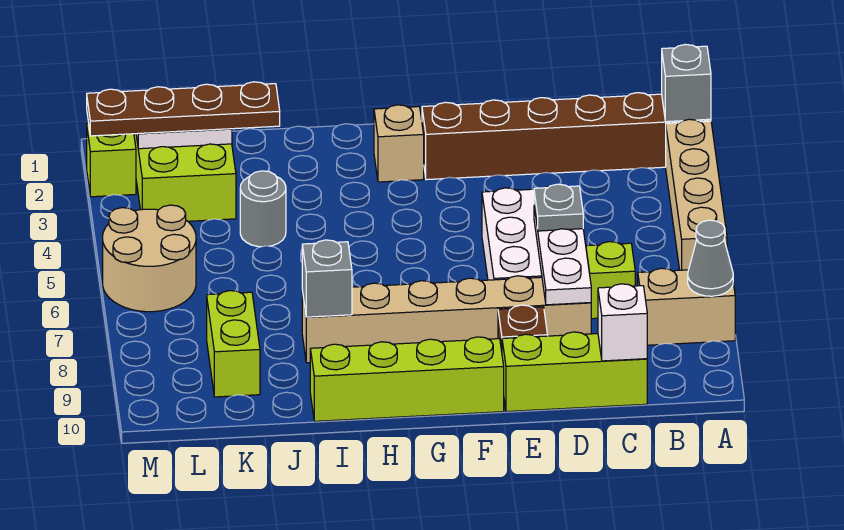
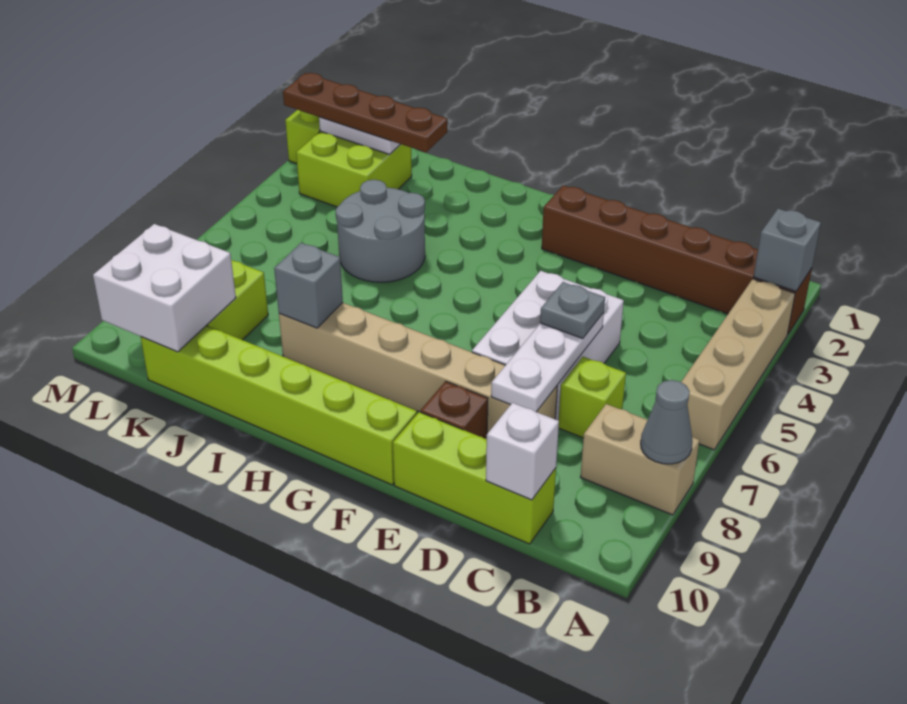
lime brick F10:I10 level 1 -> lime brick F10:K10 level 1
tan brick G2 level 1 -> none
grey round brick J4 level 1 -> grey round brick I4:J5 level 1
none -> white brick K9:L10 level 2
tan round brick L5:M6 level 1 -> none

